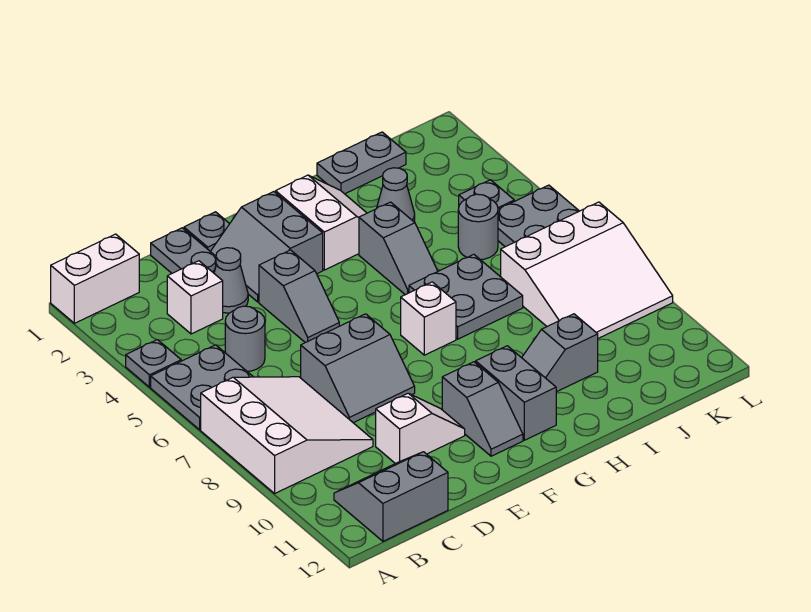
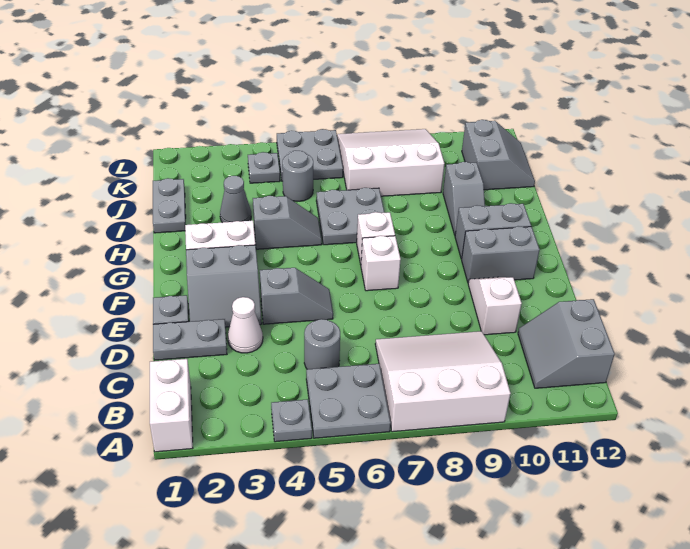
white brick C3 level 1 -> white brick F7 level 1
grey cone D3 level 1 -> white cone D3 level 1
grey slope D7:E8 level 1 top 7 -> grey slope J11:K12 level 1 top 11
grey slope F10:F11 level 1 top 10 -> grey brick F10:F11 level 1
white slope J7:L9 level 1 top 7 -> white slope J7:L9 level 1 top J

